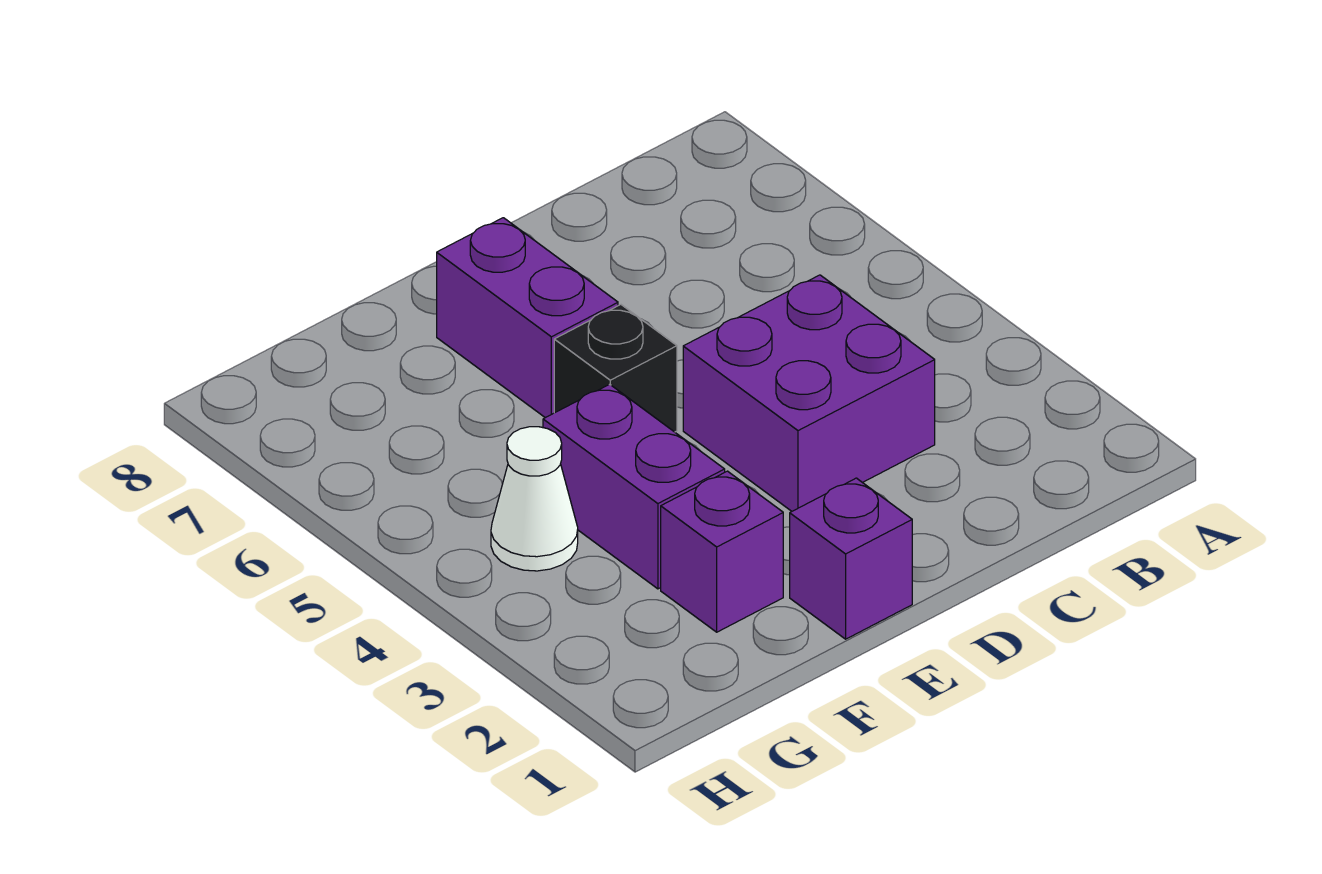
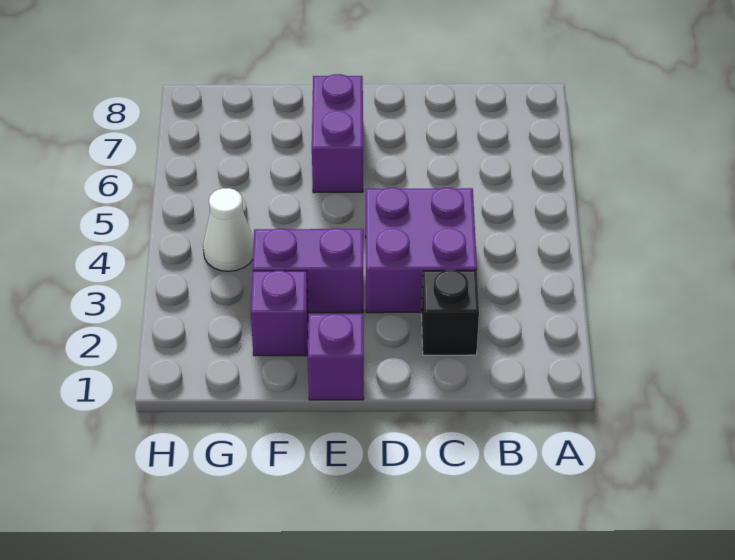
black brick E5 level 1 -> black brick C2 level 1
purple brick F3:F4 level 1 -> purple brick E3:F3 level 1

